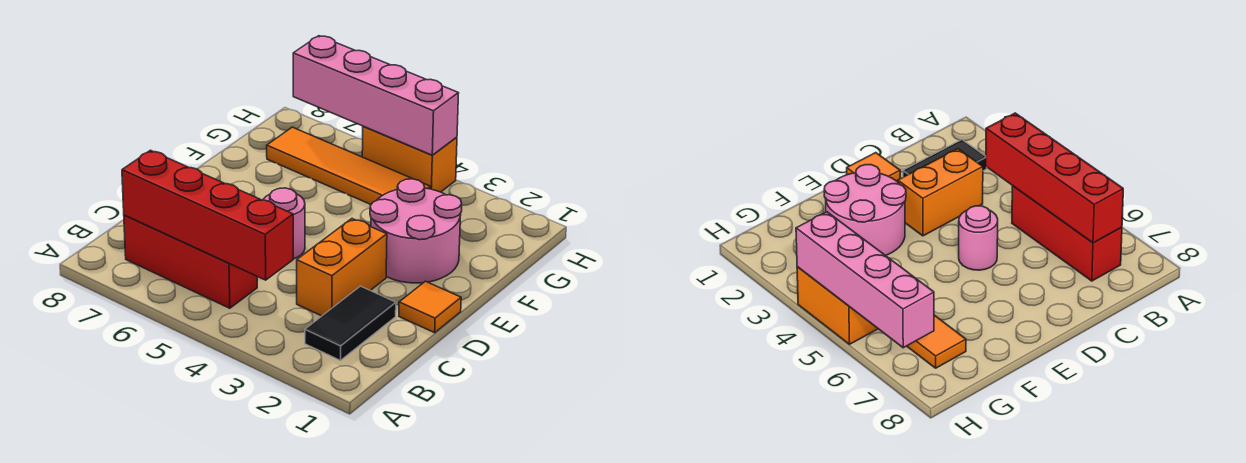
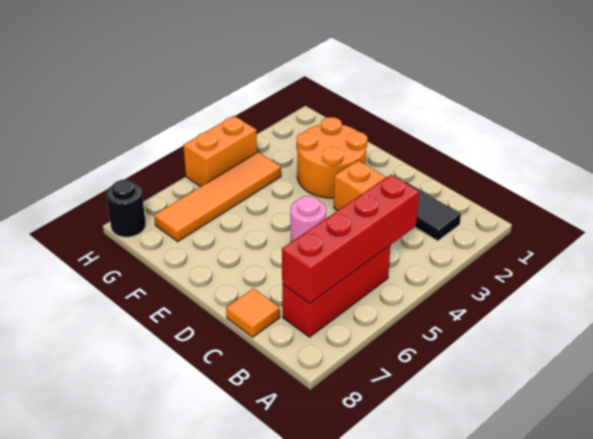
orange tile D1 level 1 -> orange tile C8 level 1
pink round brick E2:F3 level 1 -> orange round brick E2:F3 level 1
pink brick H4:H7 level 2 -> none
none -> black round brick H8 level 1

